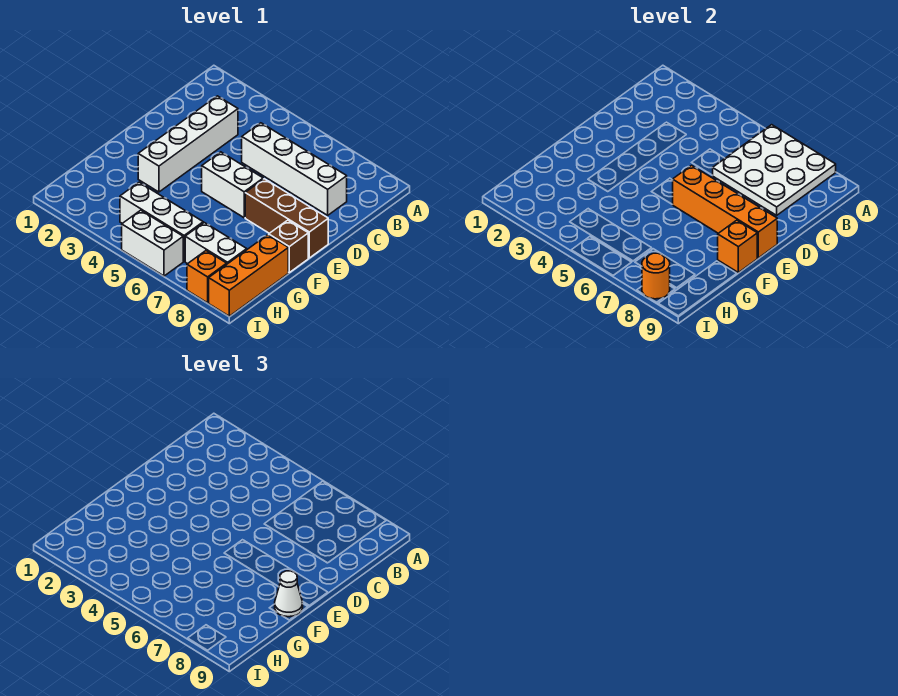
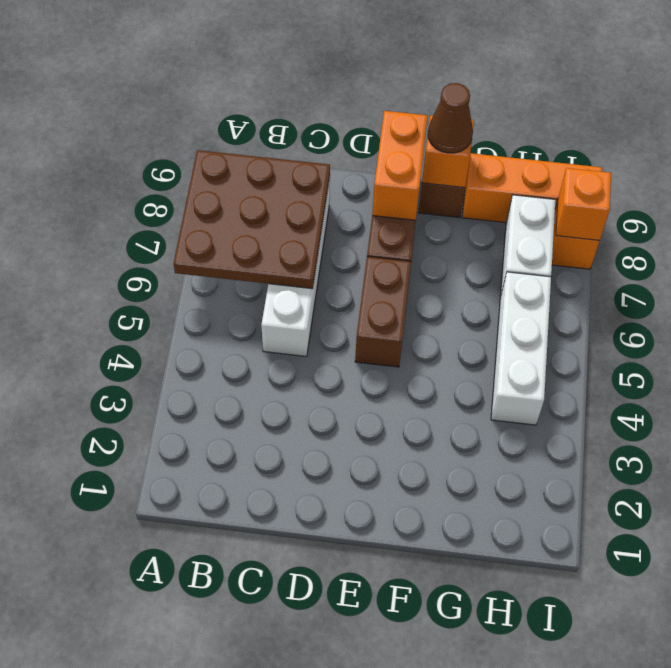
white plate A6:C8 level 2 -> brown plate A6:C8 level 2
white brick C3:F3 level 1 -> none
white brick E5:E6 level 1 -> brown brick E5:E6 level 1
orange brick E6:E9 level 2 -> orange brick E8:E9 level 2
white cone F9 level 3 -> brown cone F9 level 3
white brick I5:I6 level 1 -> none
orange round brick I8 level 2 -> orange brick I8 level 2

